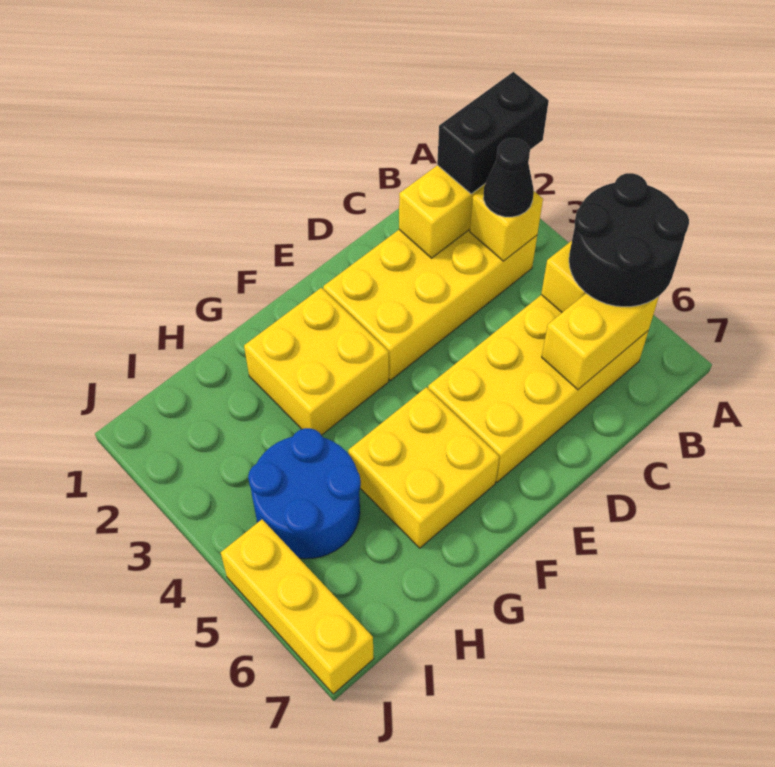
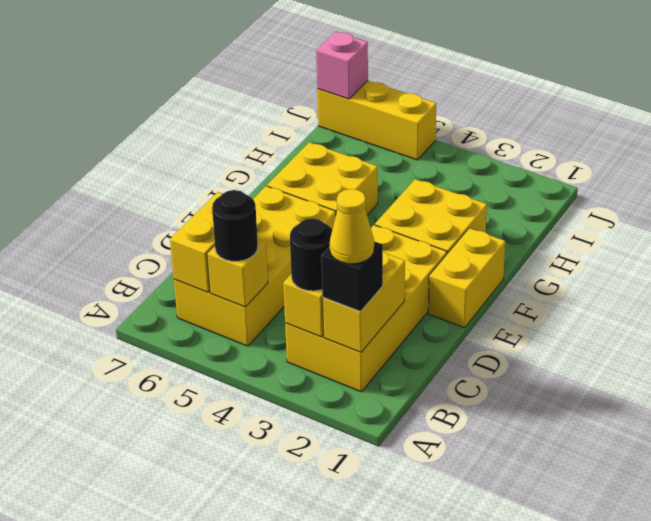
black brick A2:B2 level 3 -> black brick B2 level 3
black round brick A5:B6 level 3 -> black round brick B5 level 3
none -> yellow cone B2 level 4
black cone B3 level 3 -> black round brick B3 level 3
none -> yellow brick E1:F1 level 1
blue round brick H4:I5 level 1 -> none
none -> pink brick J7 level 2

